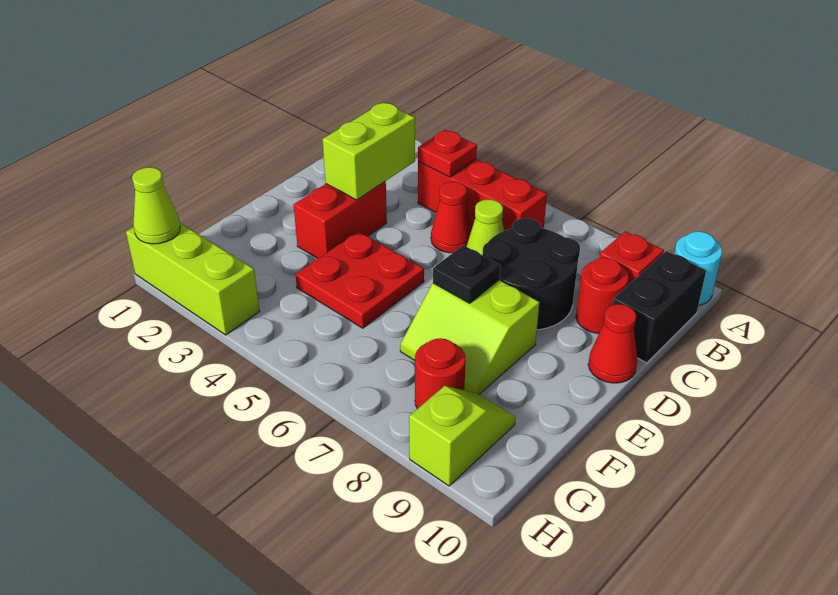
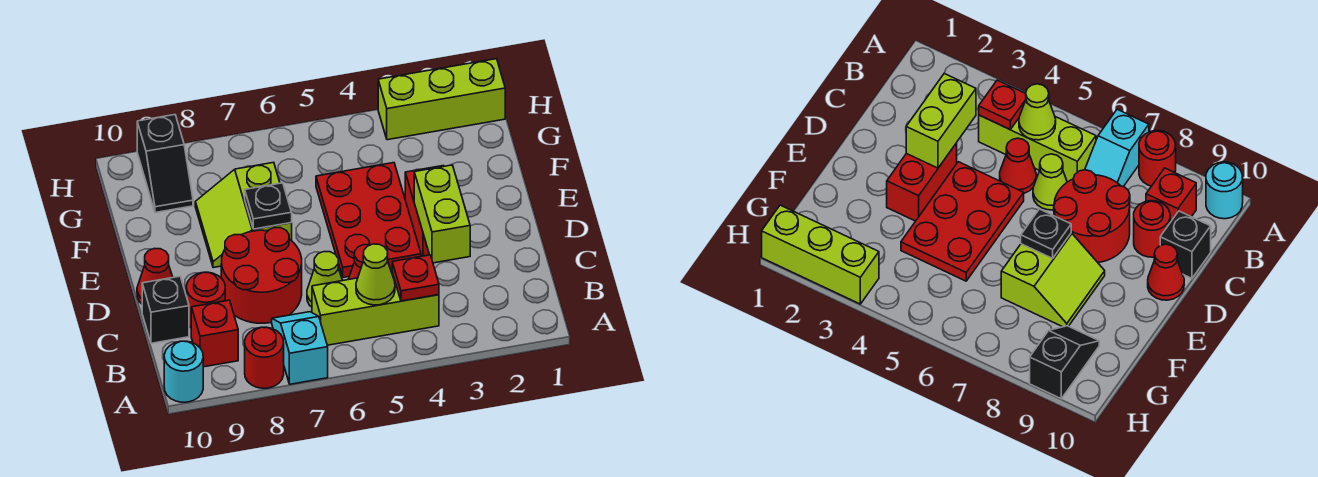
none -> cyan slope A7:B7 level 1 top A
red brick B4:B6 level 1 -> lime brick B4:B6 level 1
black brick B10:C10 level 1 -> black brick C10 level 1
black round brick C7:D8 level 1 -> red round brick C7:D8 level 1
red plate E4:F5 level 1 -> red plate D4:F5 level 1
lime slope E7:F8 level 1 top E -> lime slope E7:F8 level 1 top 7
red round brick G8 level 1 -> red round brick A8 level 1
lime slope G9:H9 level 1 top H -> black slope G9:H9 level 1 top H
lime cone H1 level 2 -> lime cone B5 level 2

